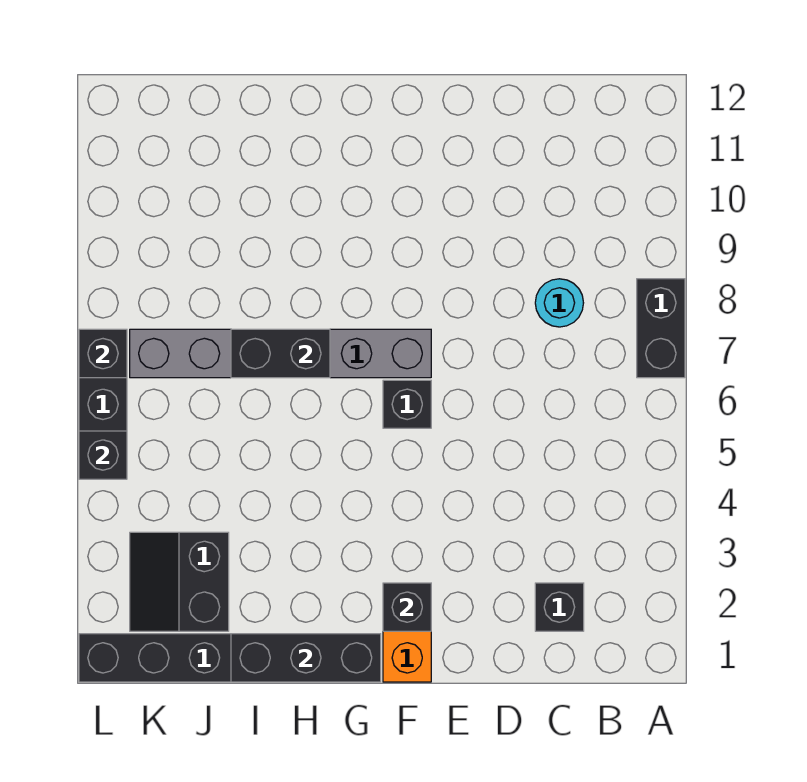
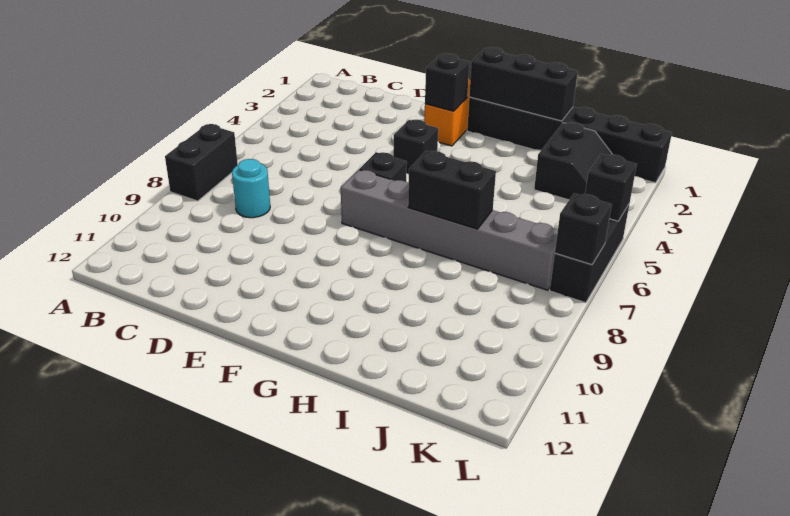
black brick C2 level 1 -> black brick F4 level 1

